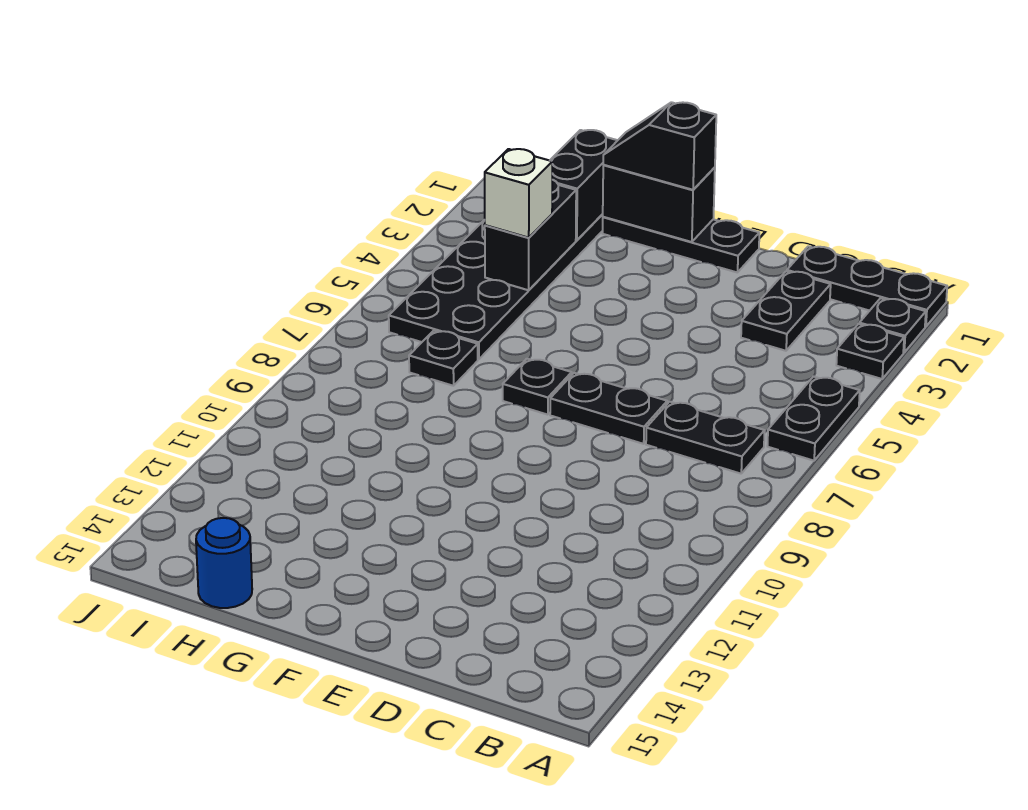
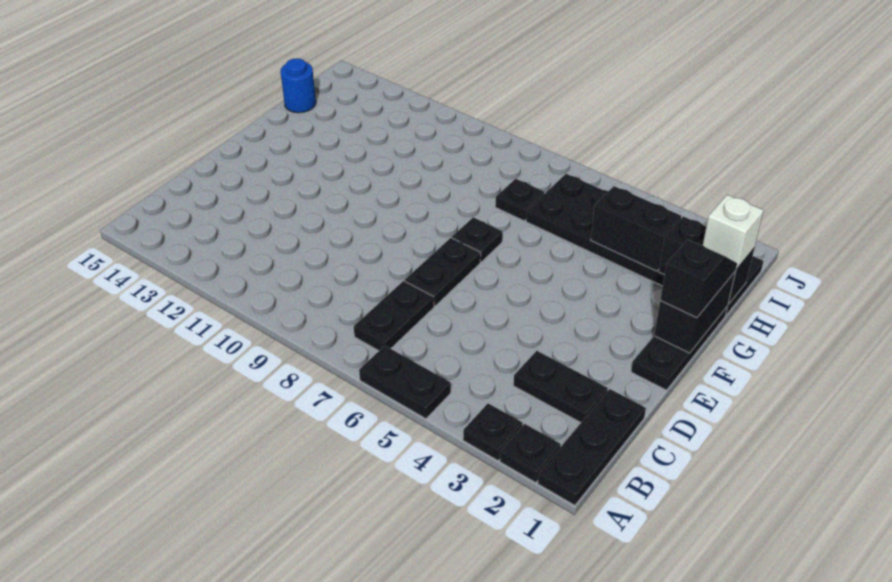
white brick H4 level 3 -> white brick H1 level 3

